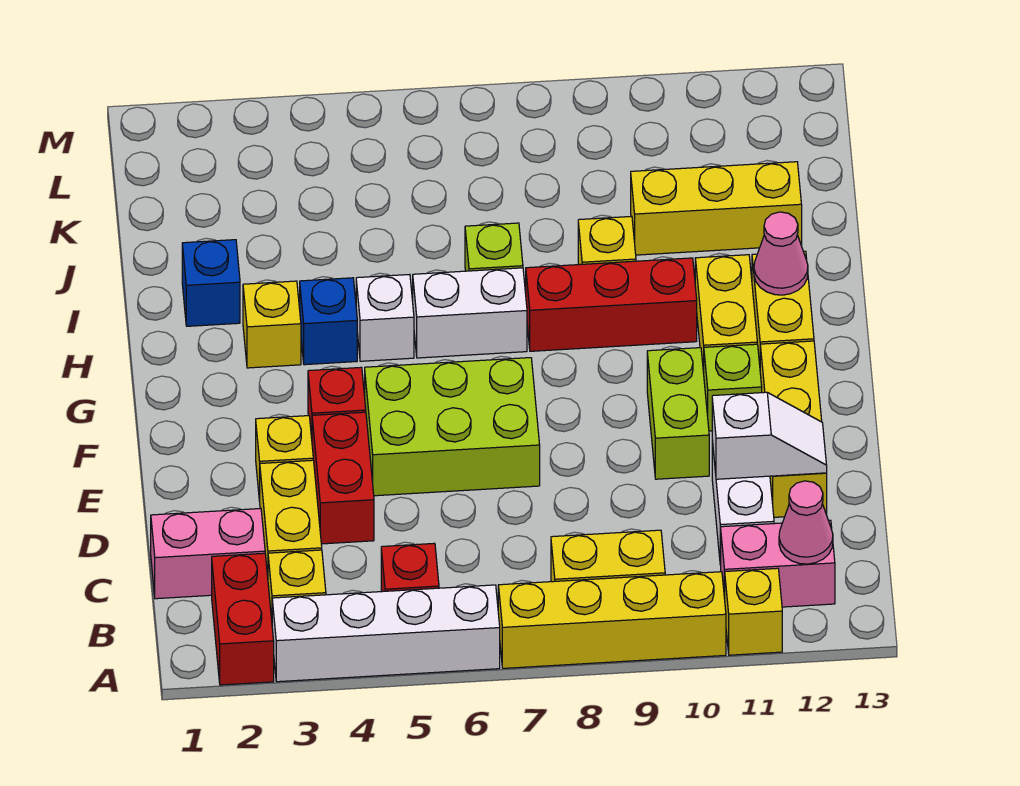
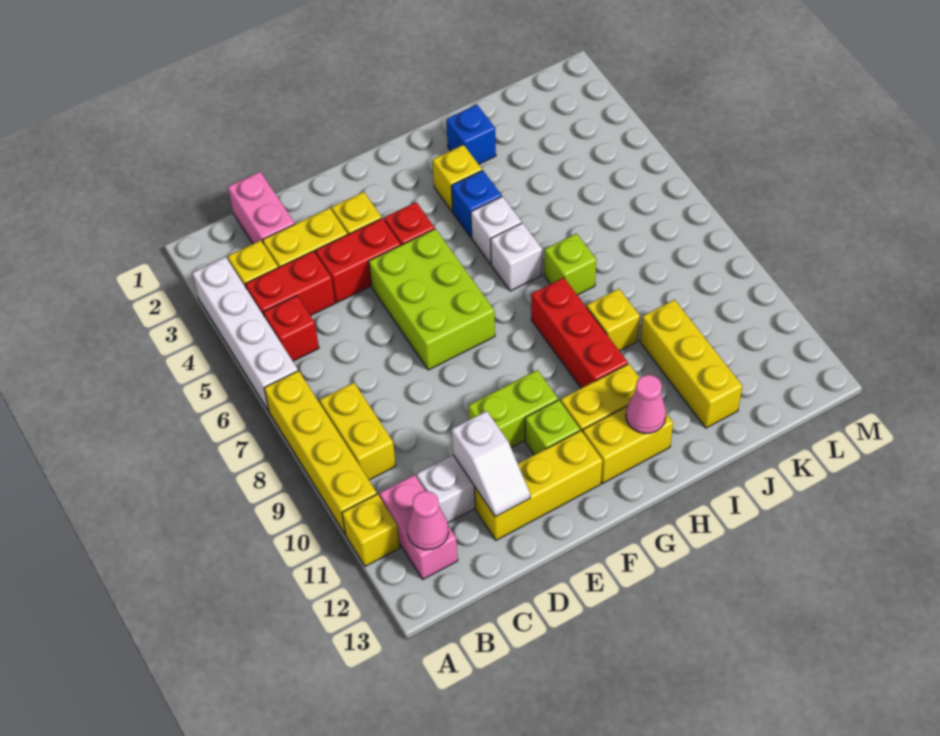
red brick A2:B2 level 1 -> red brick B4:C4 level 1
white brick H6:H7 level 1 -> white brick H6 level 1

